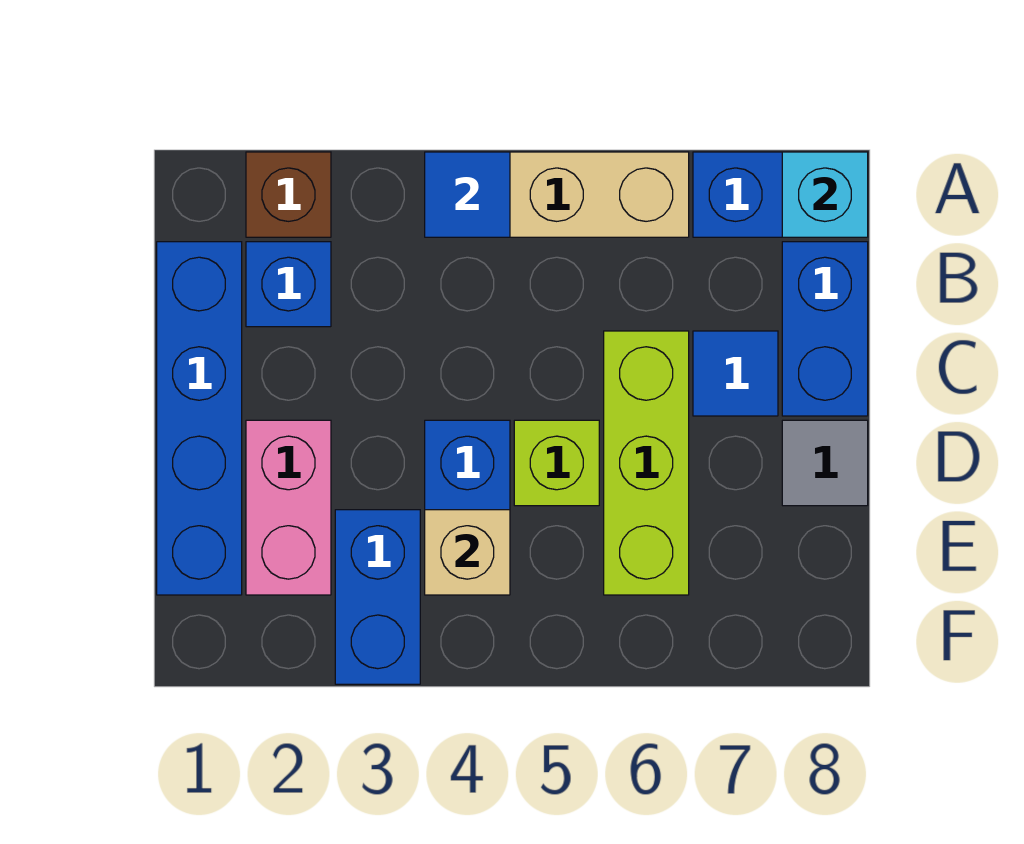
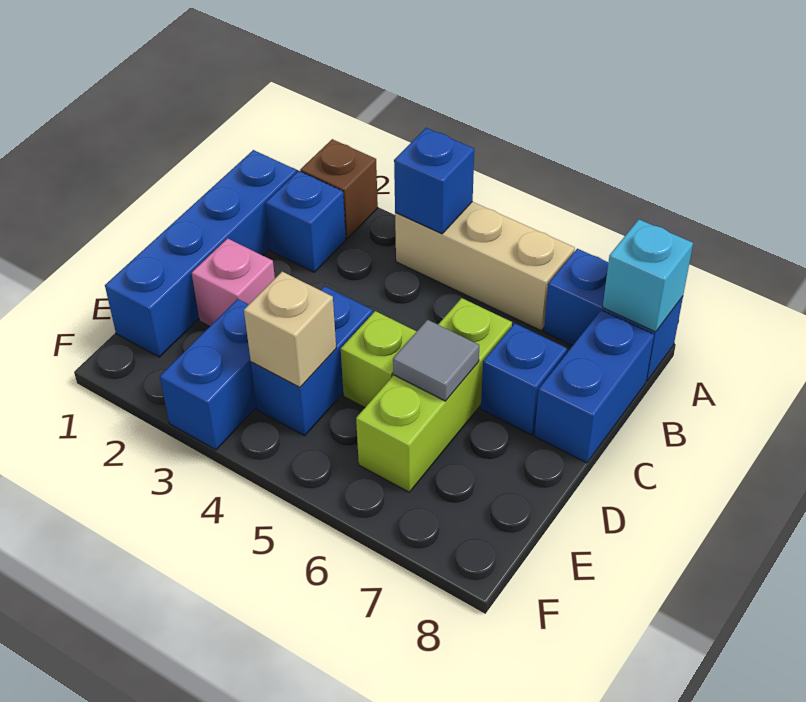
blue tile A4 level 2 -> blue brick A4 level 2
blue tile C7 level 1 -> blue brick C7 level 1
pink brick D2:E2 level 1 -> pink brick D2 level 1
grey tile D8 level 1 -> grey tile D6 level 2

